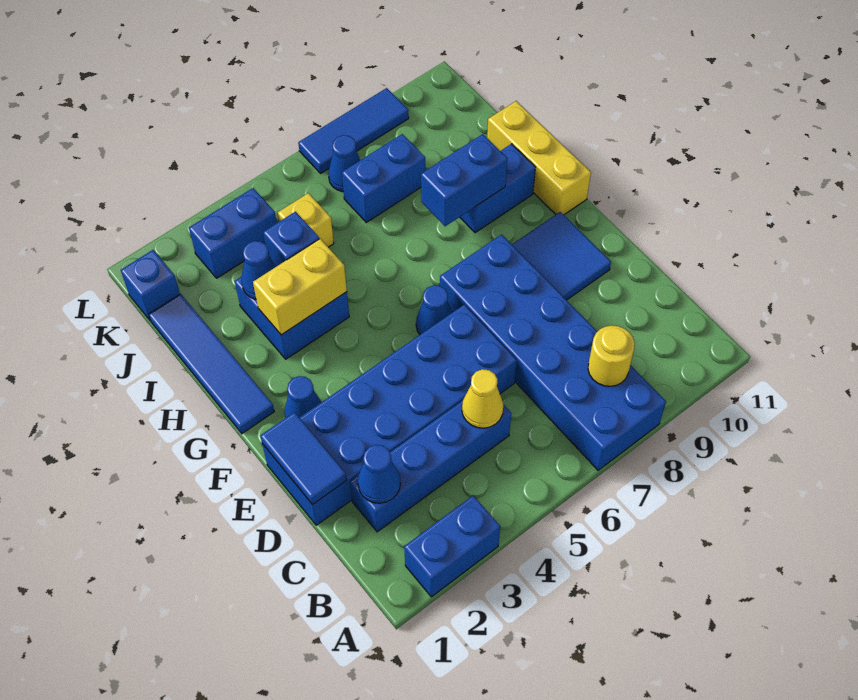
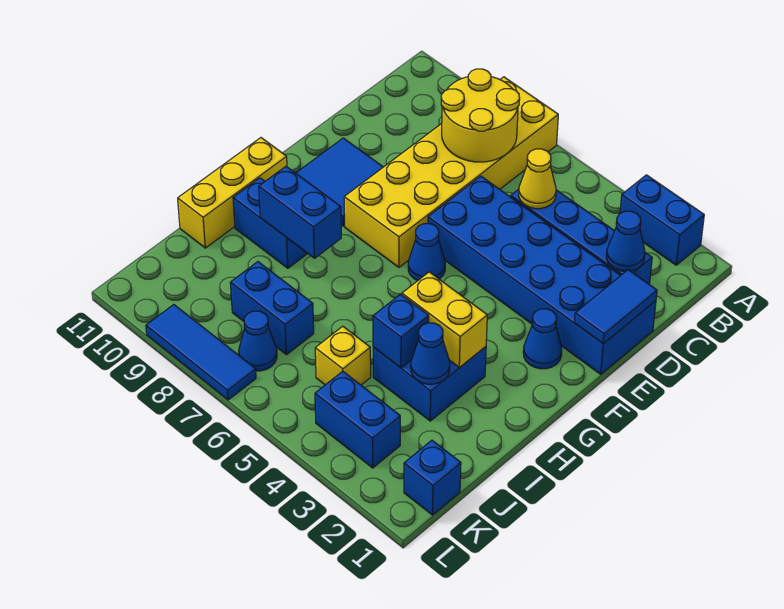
blue brick A7:F8 level 1 -> yellow brick A7:F8 level 1
yellow round brick B8 level 2 -> yellow round brick B7:C8 level 2
blue tile G1:J1 level 1 -> none

